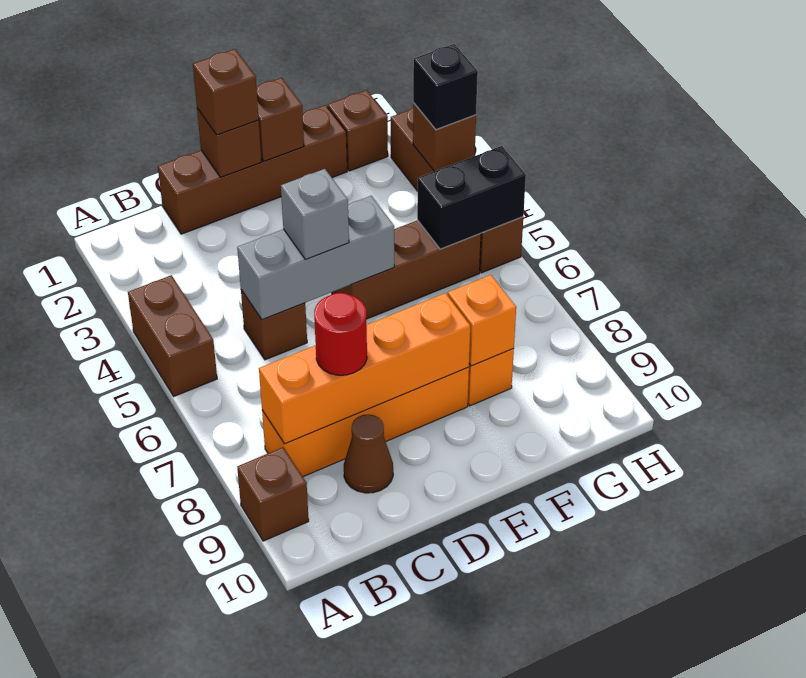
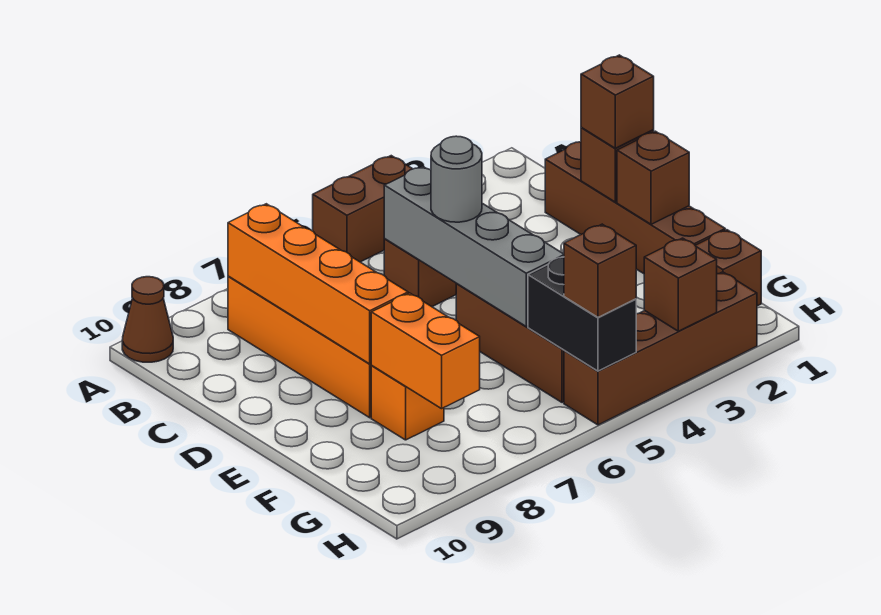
brown brick A9 level 1 -> brown brick H5 level 3
grey brick C5:E5 level 2 -> grey brick C5:F5 level 2
red round brick C8 level 3 -> none
brown cone C9 level 1 -> brown cone A10 level 1
grey brick D5 level 3 -> grey round brick D5 level 3
orange brick F8 level 2 -> orange brick F8:G8 level 2
black brick H3 level 3 -> none

